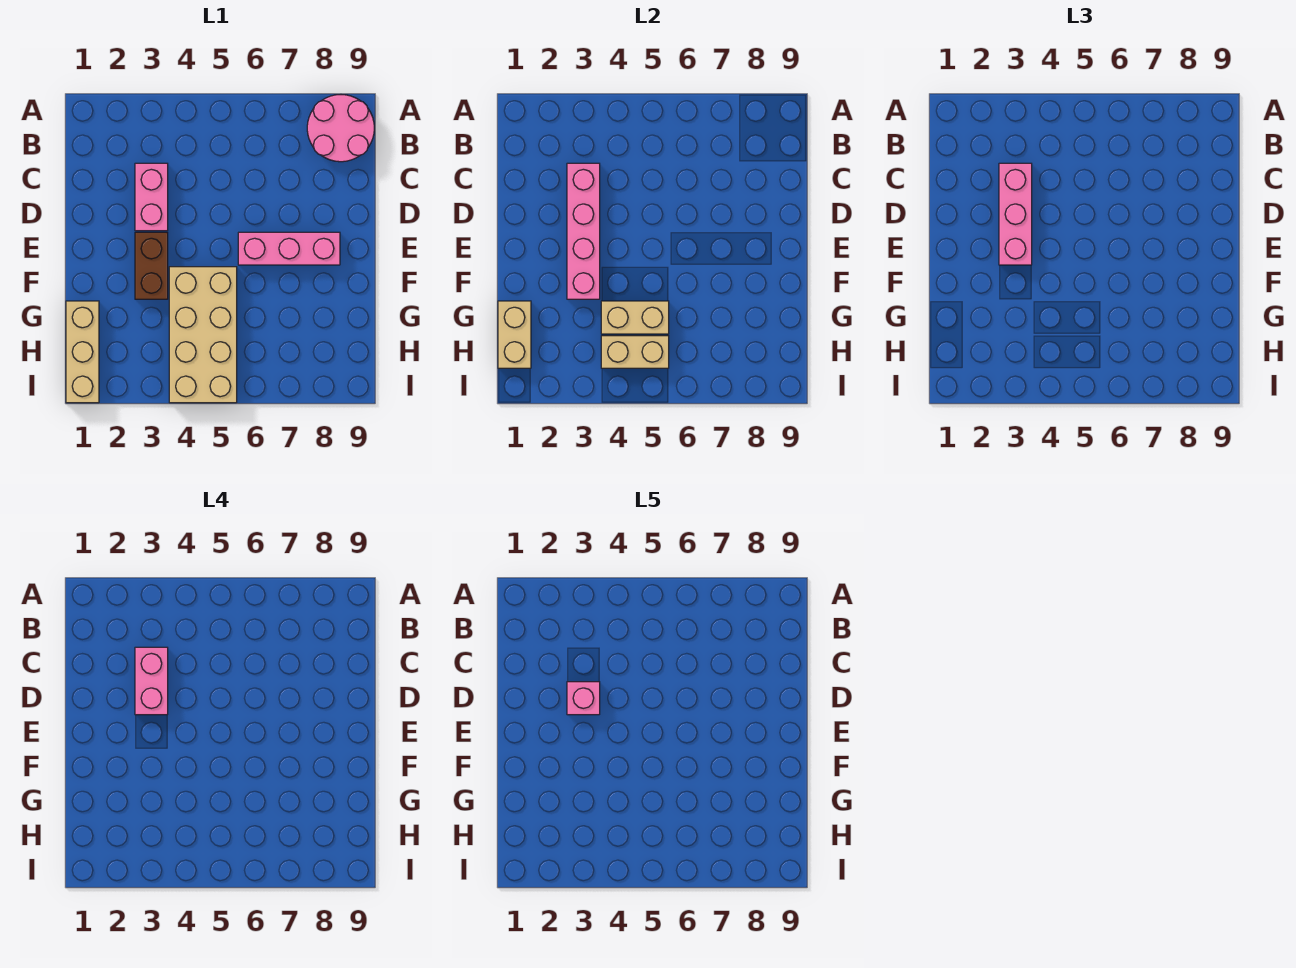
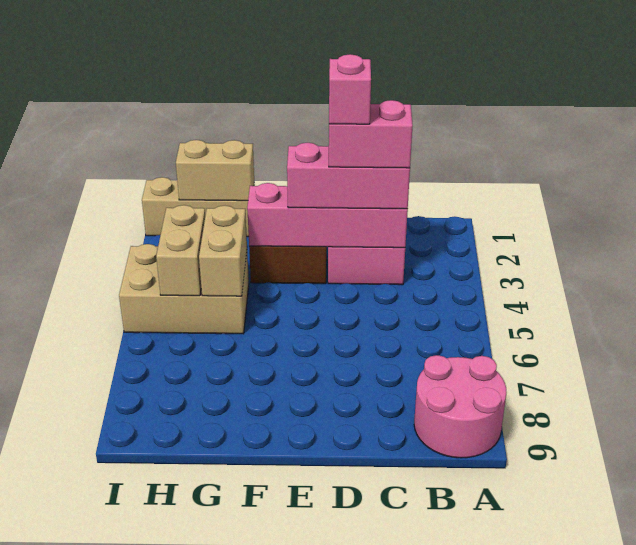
pink brick E6:E8 level 1 -> none
tan brick F4:I5 level 1 -> tan brick G4:I5 level 1

